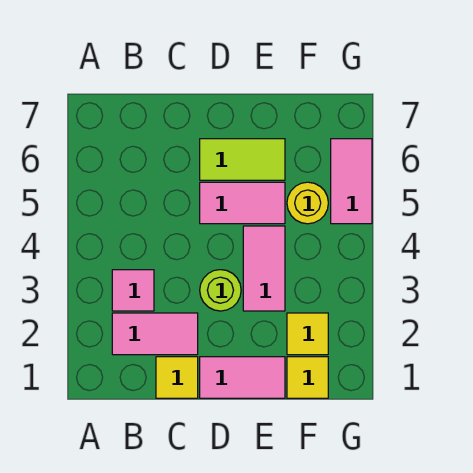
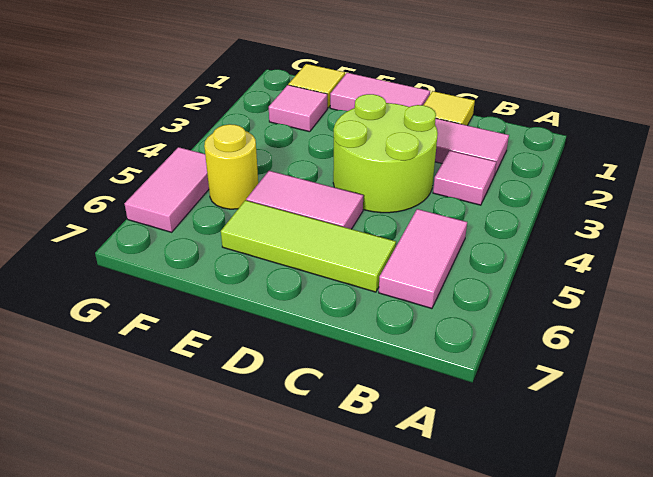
lime round brick D3 level 1 -> lime round brick C3:D4 level 1
lime tile D6:E6 level 1 -> lime tile C6:E6 level 1
pink tile E3:E4 level 1 -> pink tile B5:B6 level 1
yellow tile F2 level 1 -> pink tile F2 level 1

